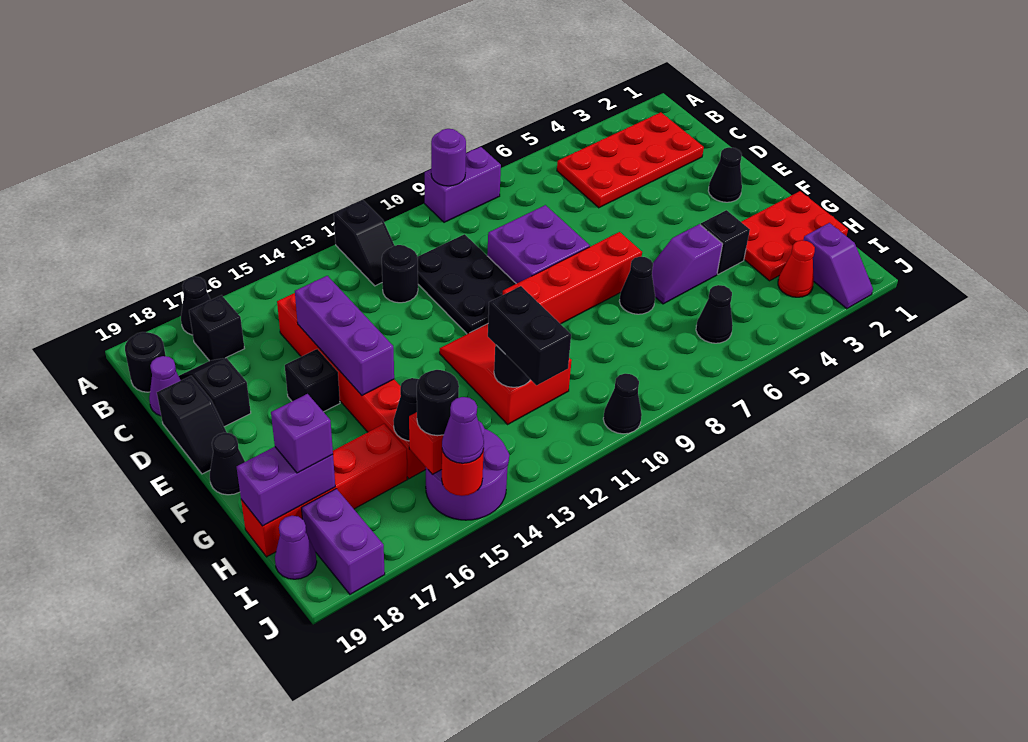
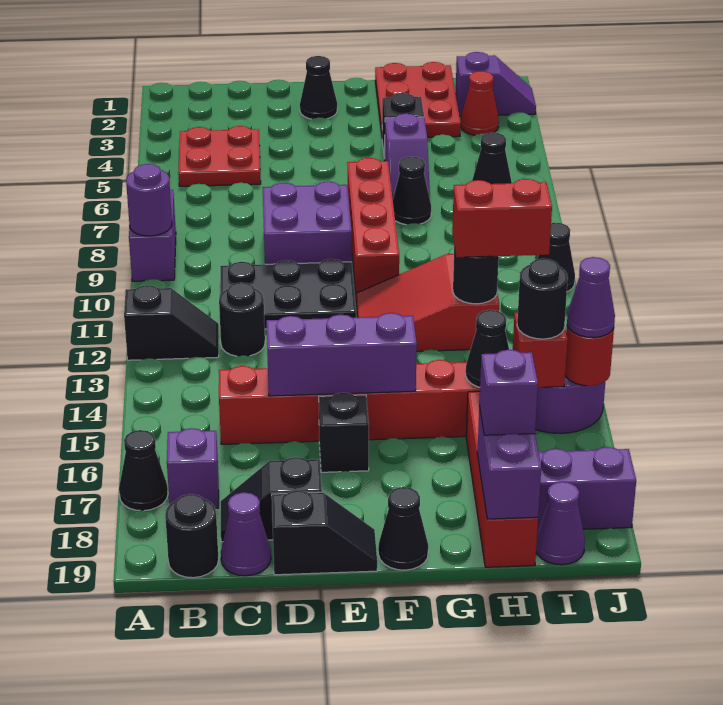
red plate B2:C5 level 1 -> red plate B4:C5 level 1
black brick B17 level 1 -> purple brick B17 level 1
black brick H12:I12 level 3 -> red brick H12:I12 level 3

